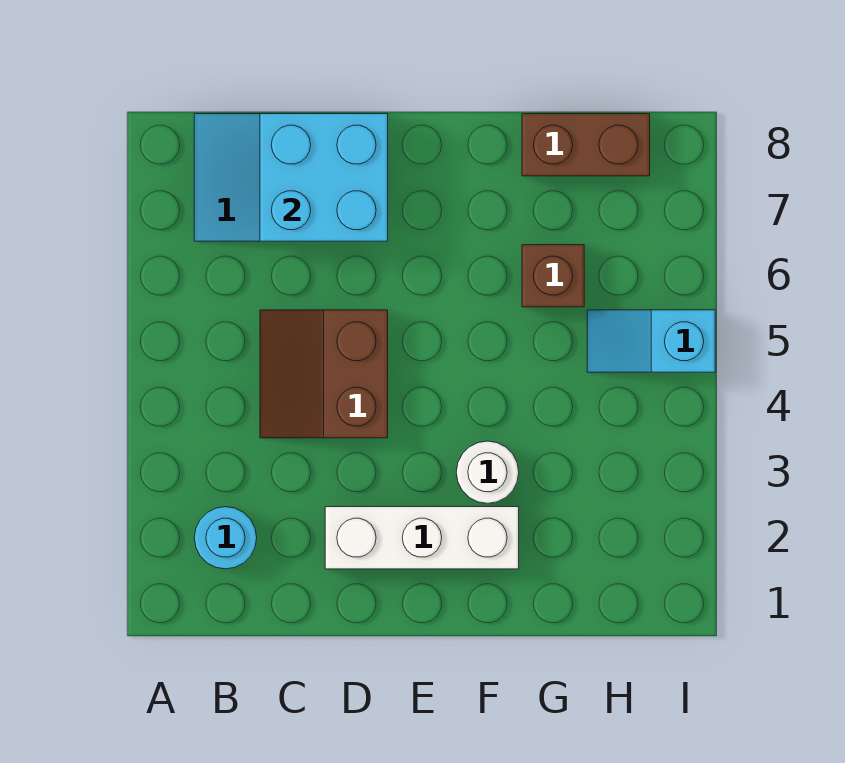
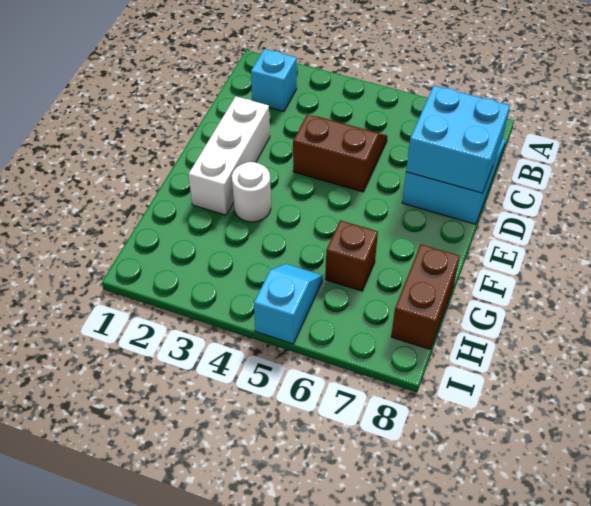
cyan round brick B2 level 1 -> cyan brick B2 level 1

